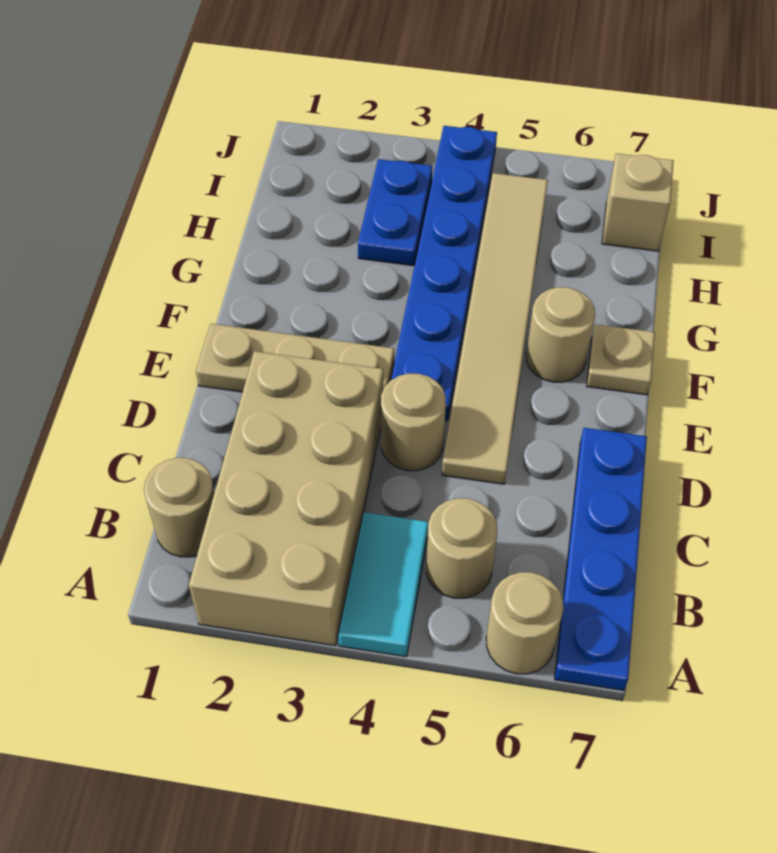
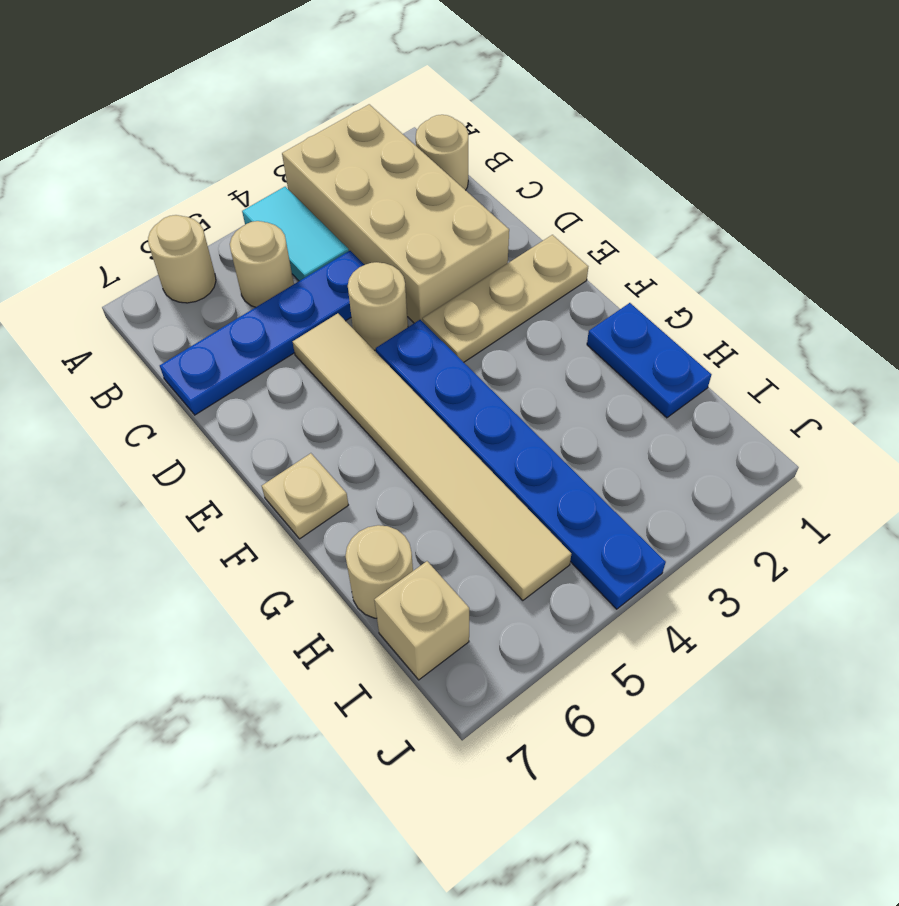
blue plate A7:D7 level 1 -> blue plate C4:C7 level 1
tan round brick F6 level 1 -> tan round brick H7 level 1
blue plate H3:I3 level 1 -> blue plate G1:H1 level 1

